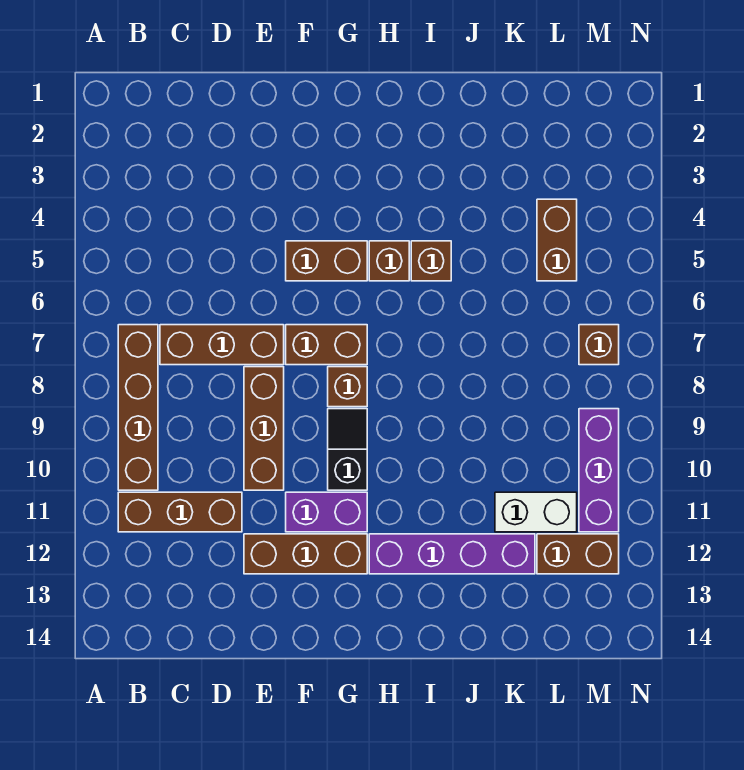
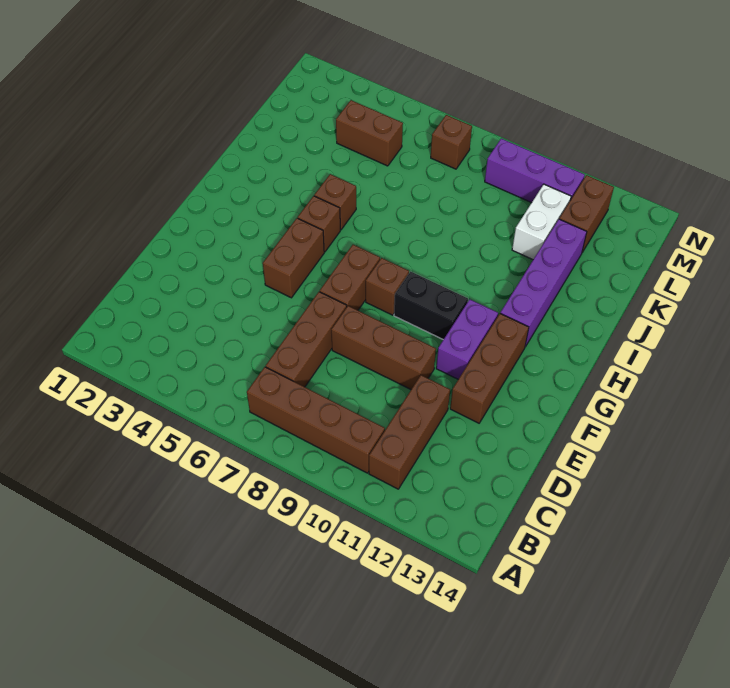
black slope G9:G10 level 1 top 10 -> black brick G9:G10 level 1

